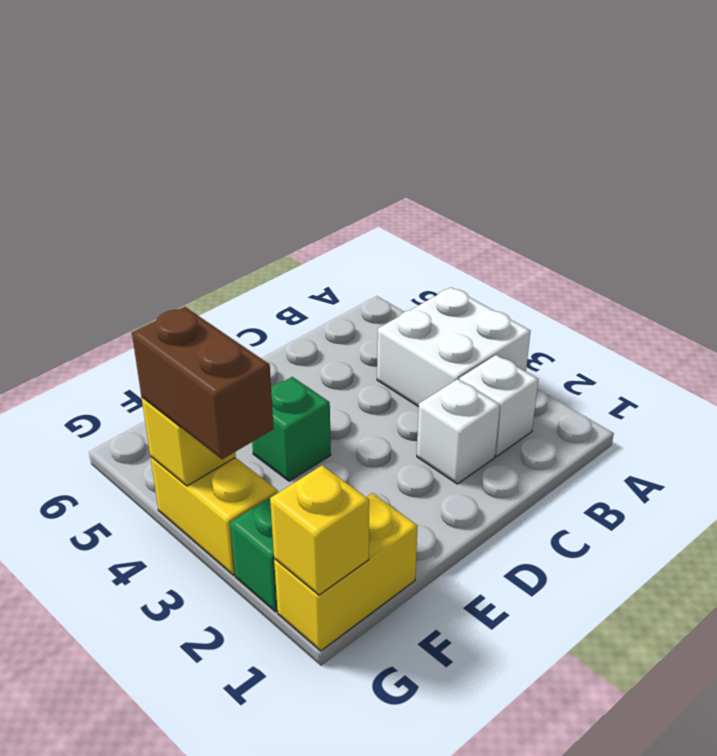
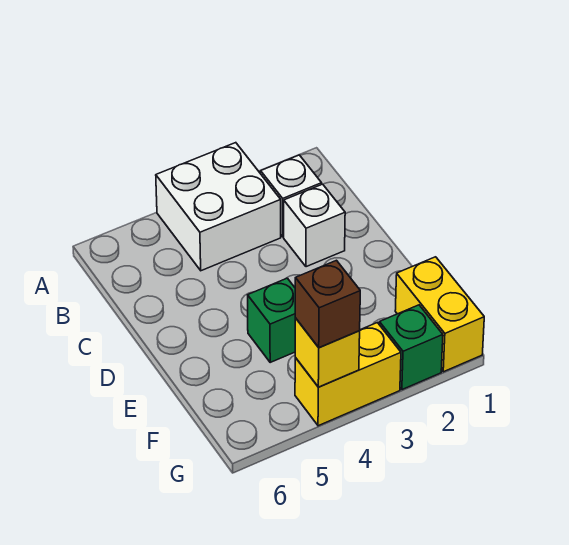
yellow brick G1 level 2 -> none
brown brick G3:G4 level 3 -> brown brick G4 level 3

